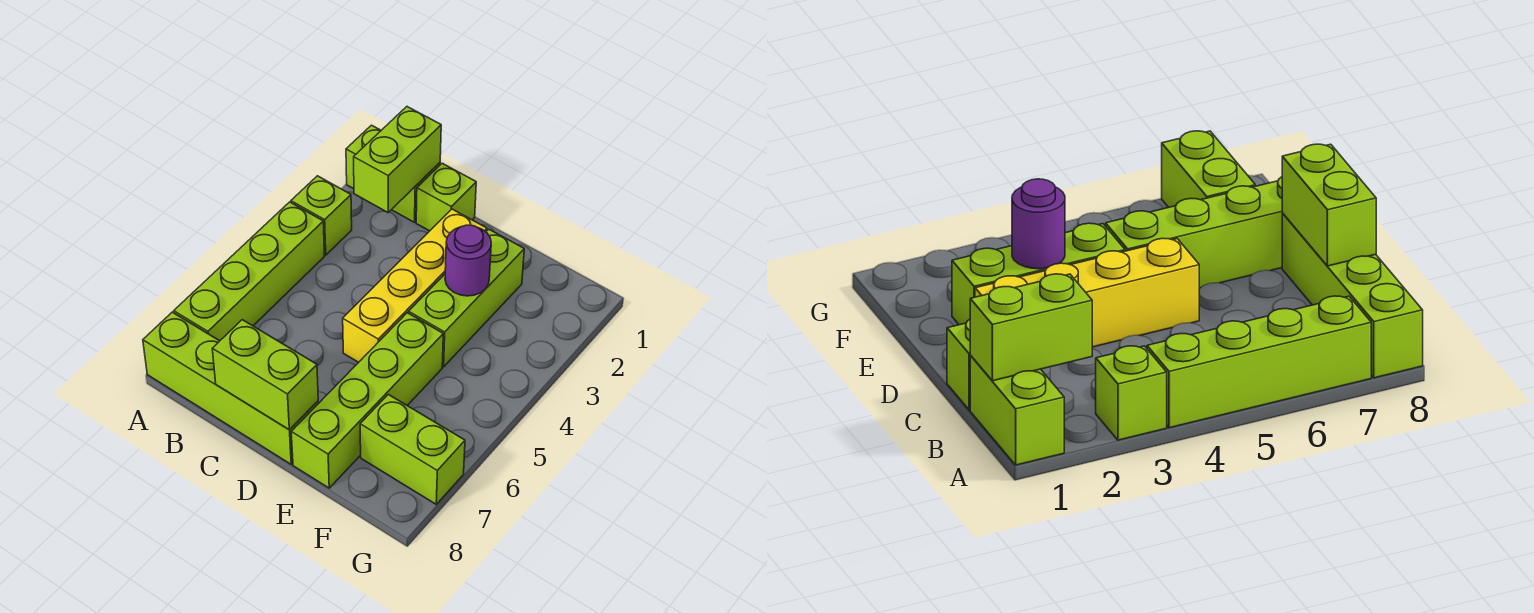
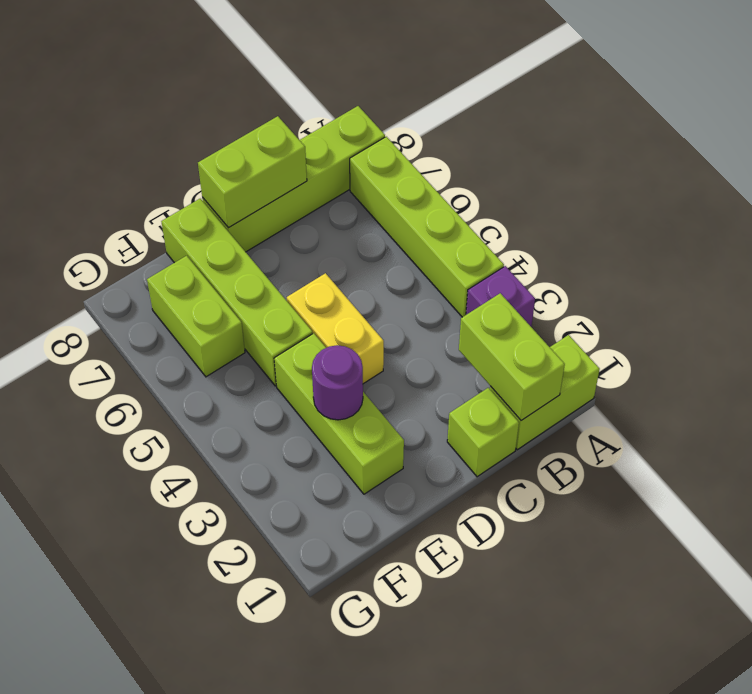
lime brick A3 level 1 -> purple brick A3 level 1
yellow brick D2:D5 level 1 -> yellow brick D4:D5 level 1
lime brick F7:G7 level 1 -> lime brick F6:F7 level 1

